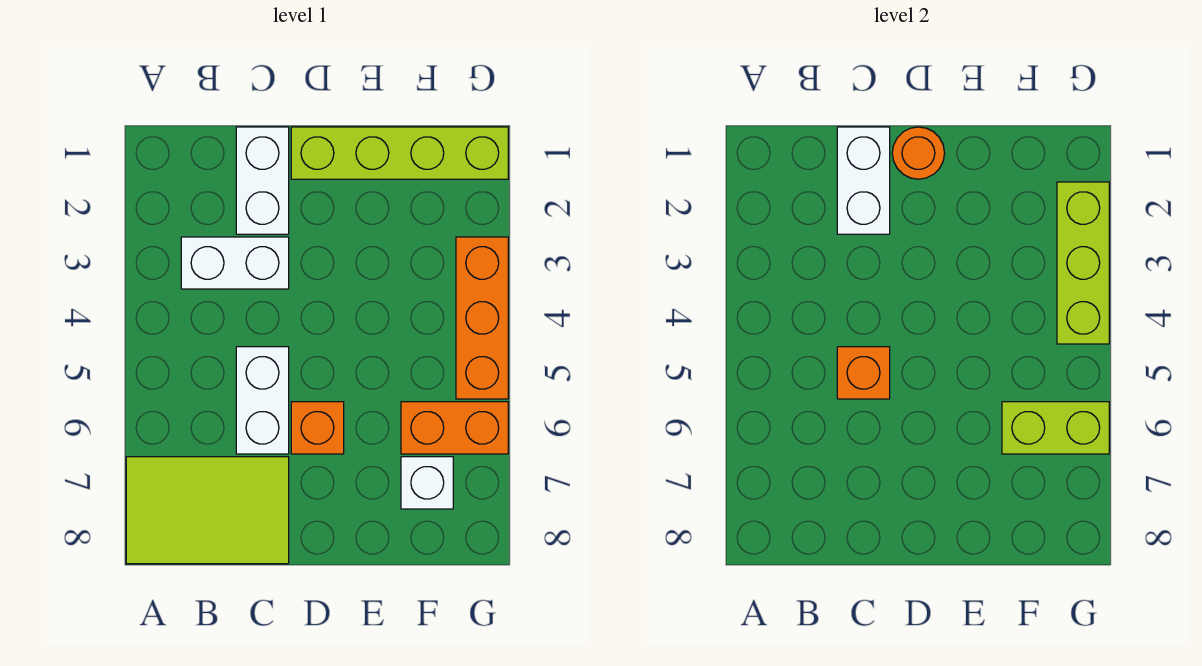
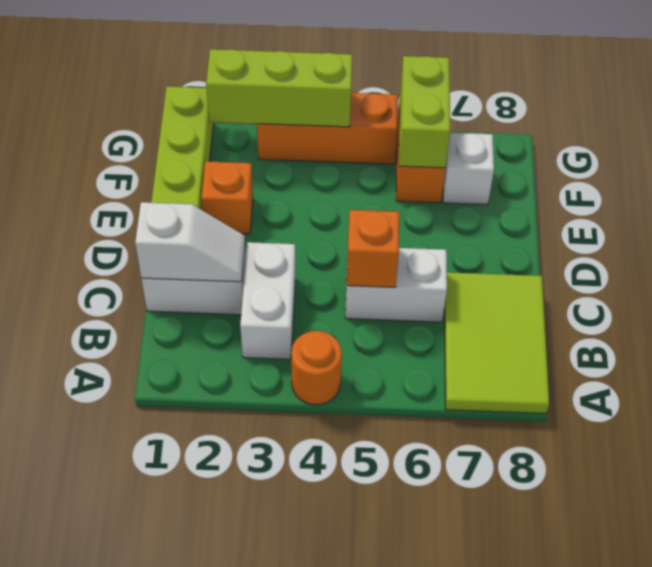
white brick C1:C2 level 2 -> white slope C1:C2 level 2 top 1
orange round brick D1 level 2 -> orange round brick A4 level 1
orange brick D6 level 1 -> orange brick E2 level 1

